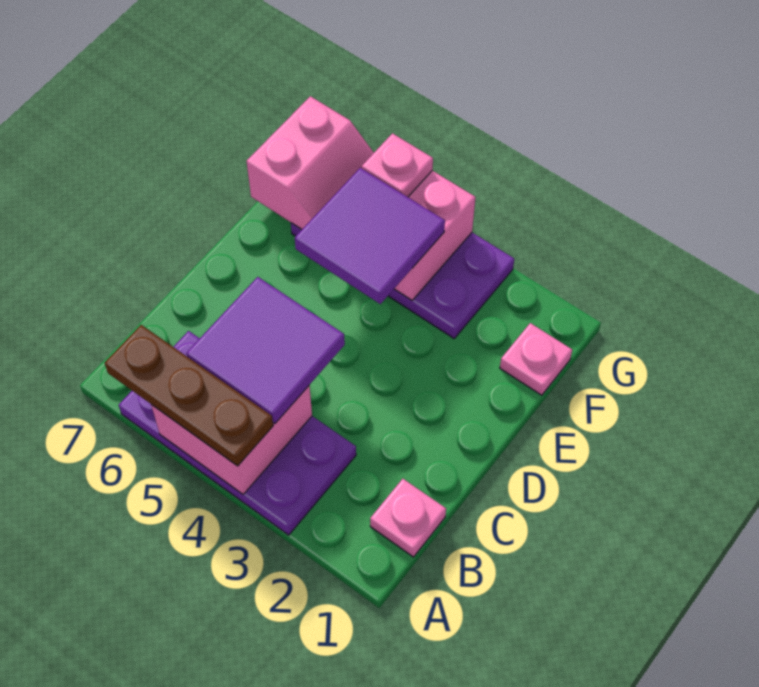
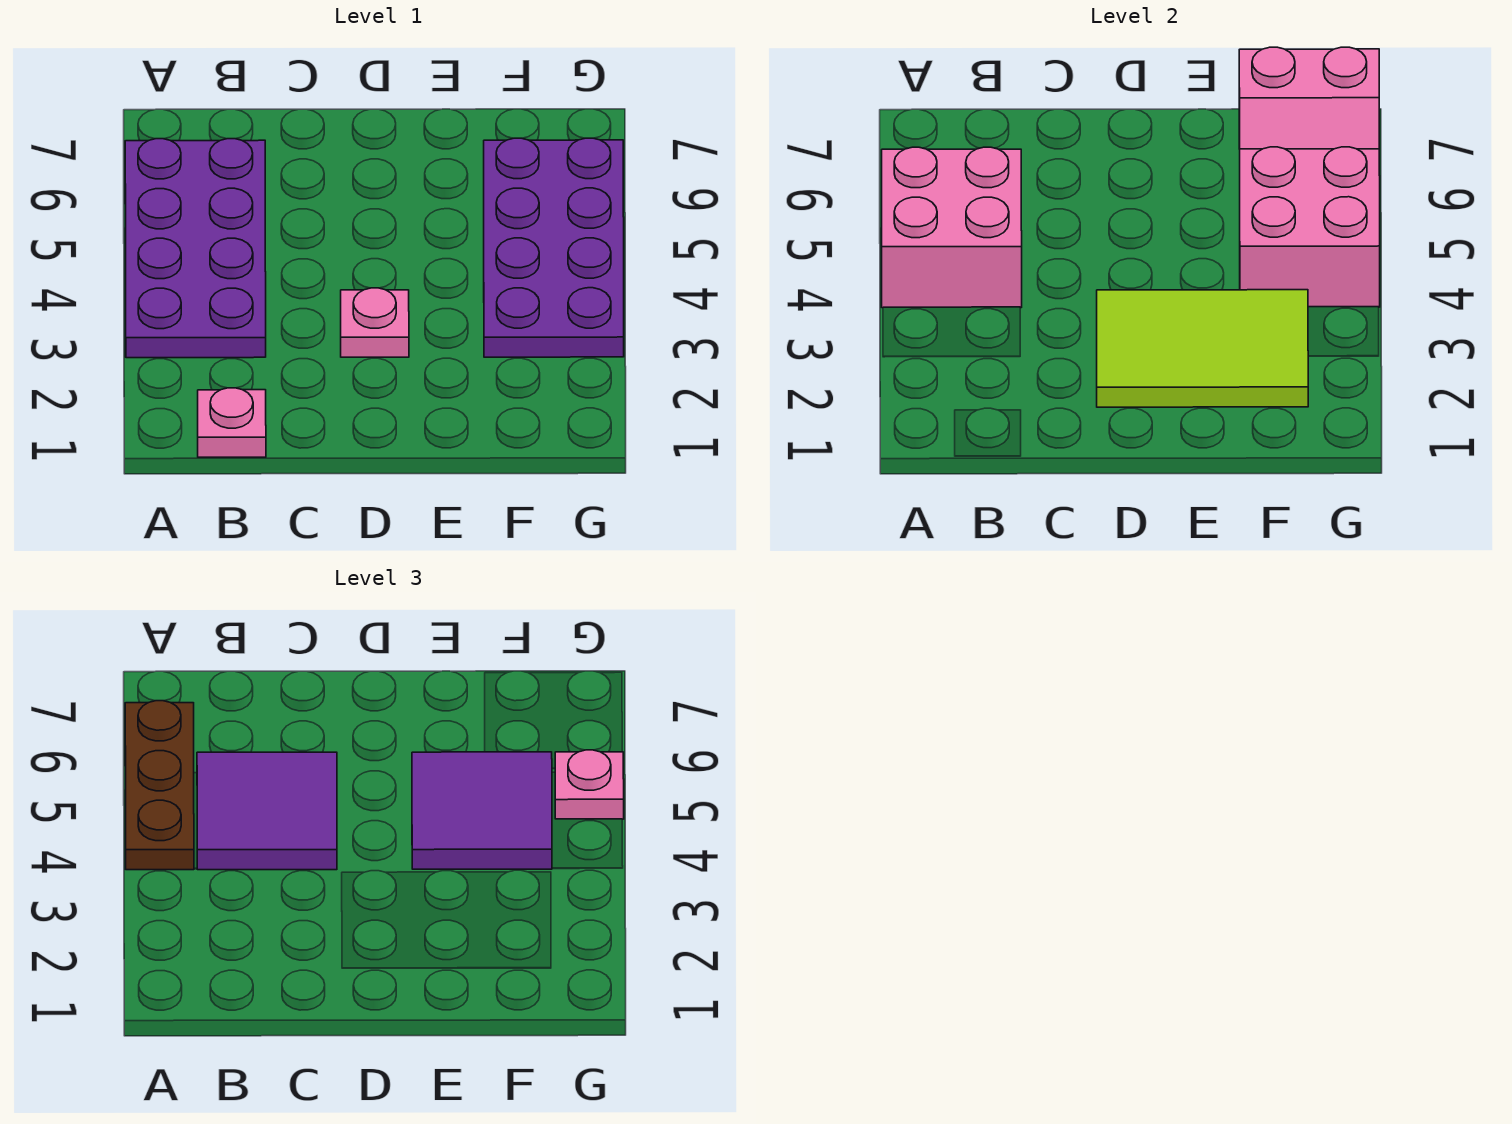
none -> lime tile D2:F3 level 2
pink plate F1 level 1 -> pink plate D3 level 1

